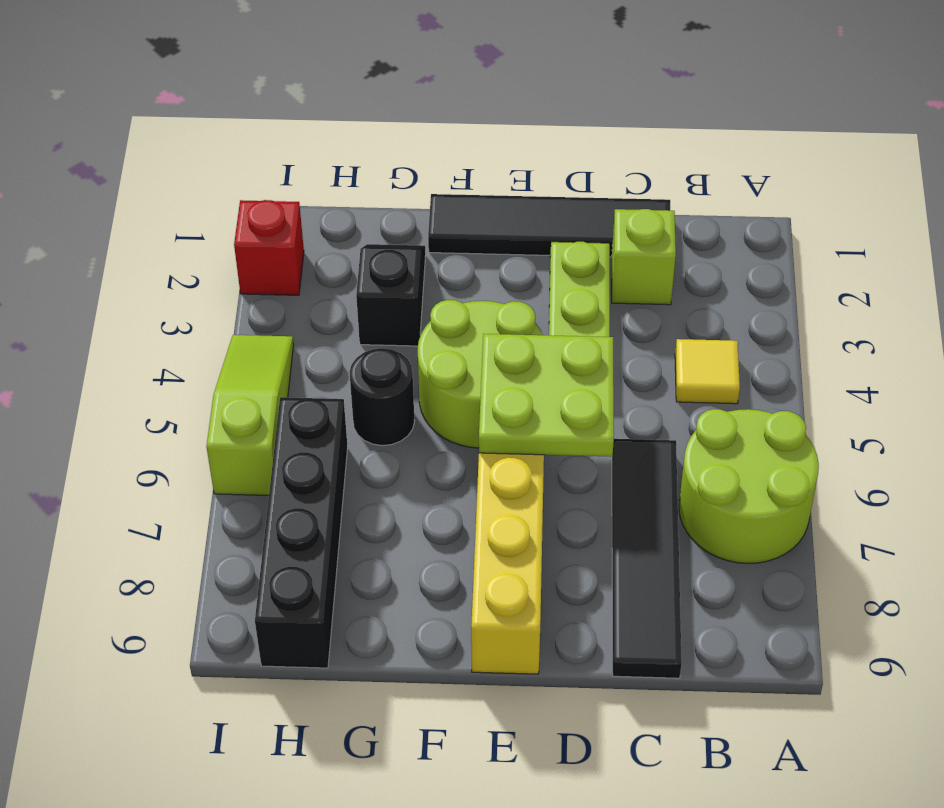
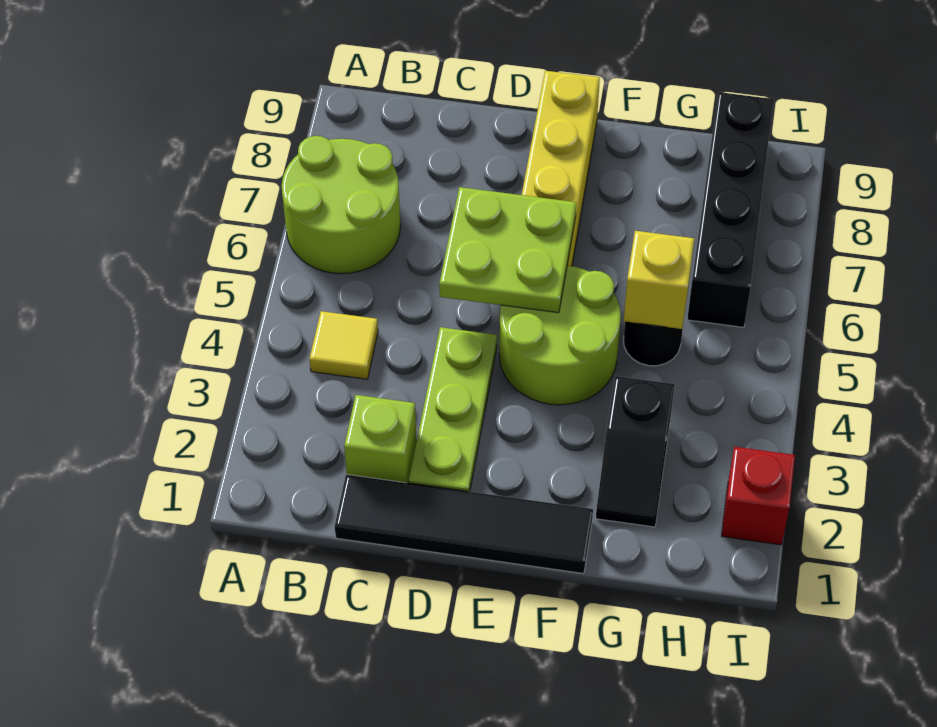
black tile C6:C9 level 1 -> none
none -> yellow brick G5 level 2
lime slope I4:I6 level 1 top 6 -> none

